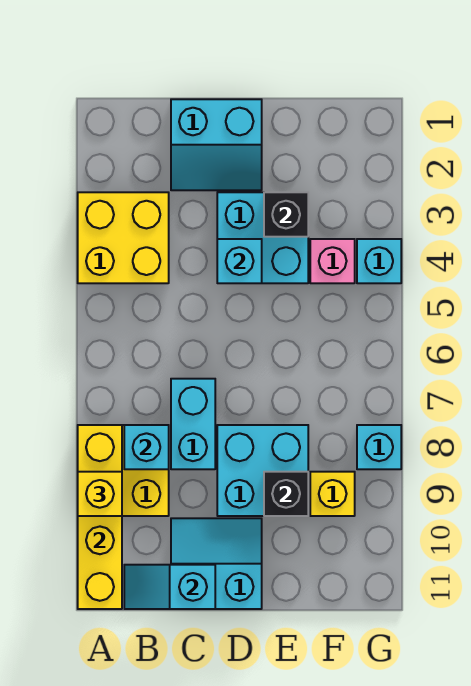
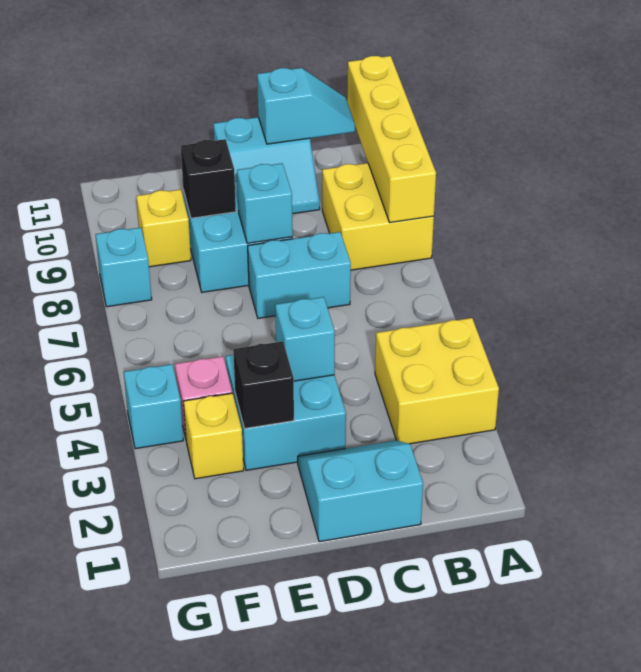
yellow brick A9 level 3 -> yellow brick F3 level 1
cyan brick B8 level 2 -> cyan brick D8 level 2
cyan brick C7:C8 level 1 -> cyan brick C7:D7 level 1

